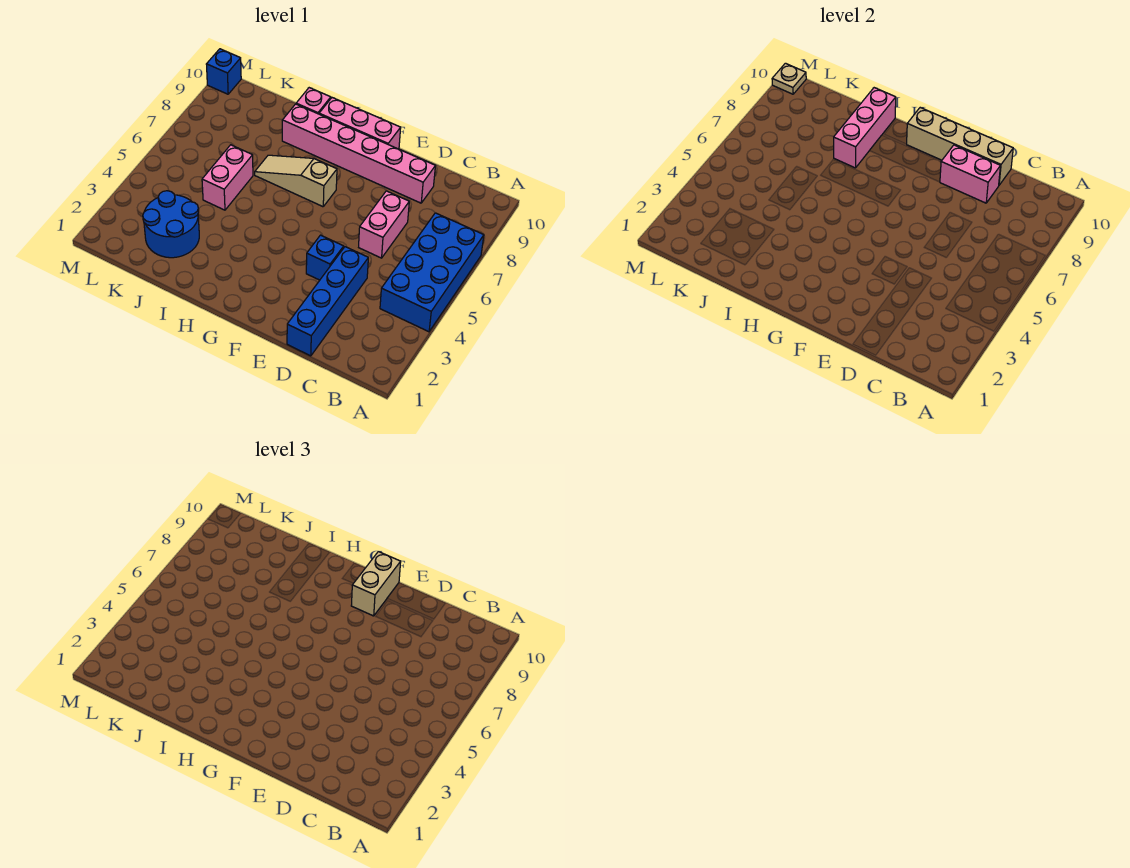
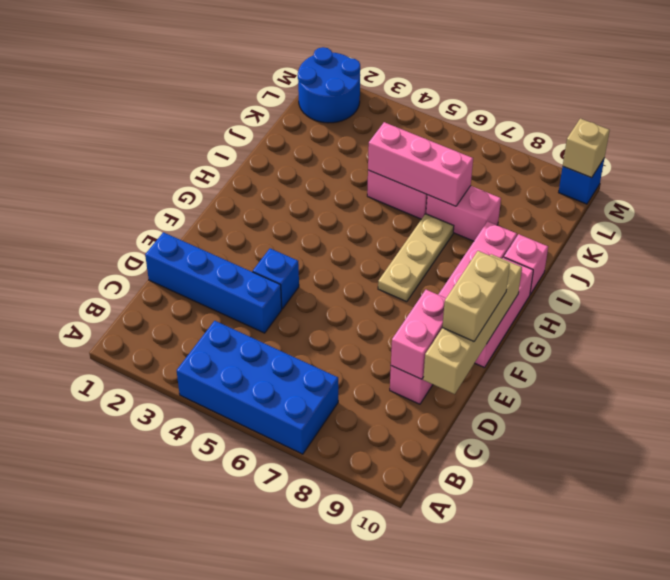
pink brick D6:D7 level 1 -> pink brick J7:J8 level 1
tan brick F9:F10 level 3 -> tan brick E10:F10 level 3
tan slope G7:I7 level 1 top G -> tan plate G7:I7 level 1
pink brick I8:I10 level 2 -> pink brick J5:J7 level 2
blue round brick J2:K3 level 1 -> blue round brick L1:M2 level 1
tan plate M10 level 2 -> tan brick M10 level 2

